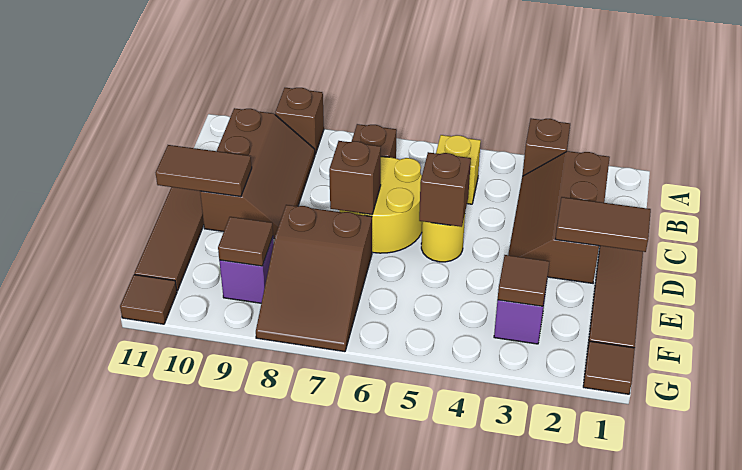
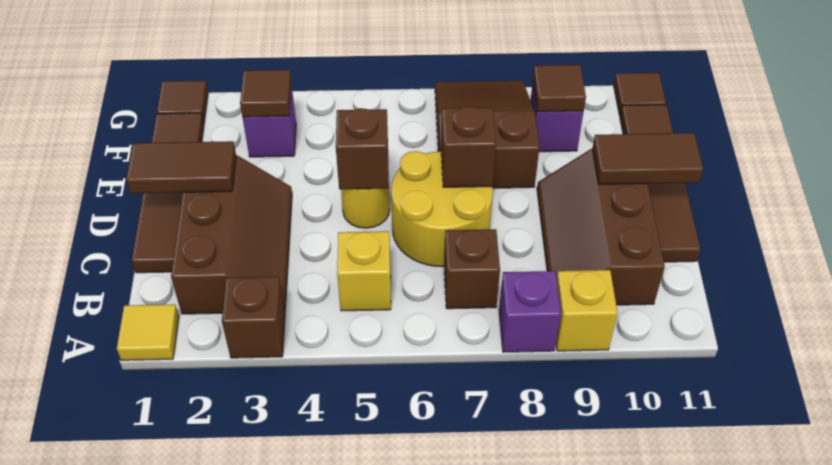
none -> yellow tile A1 level 1
none -> purple brick A8 level 1
brown brick A9 level 1 -> yellow brick A9 level 1

